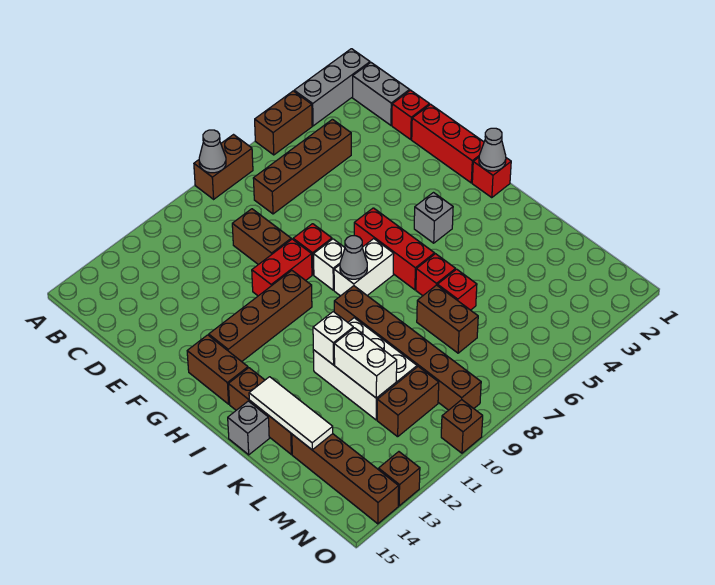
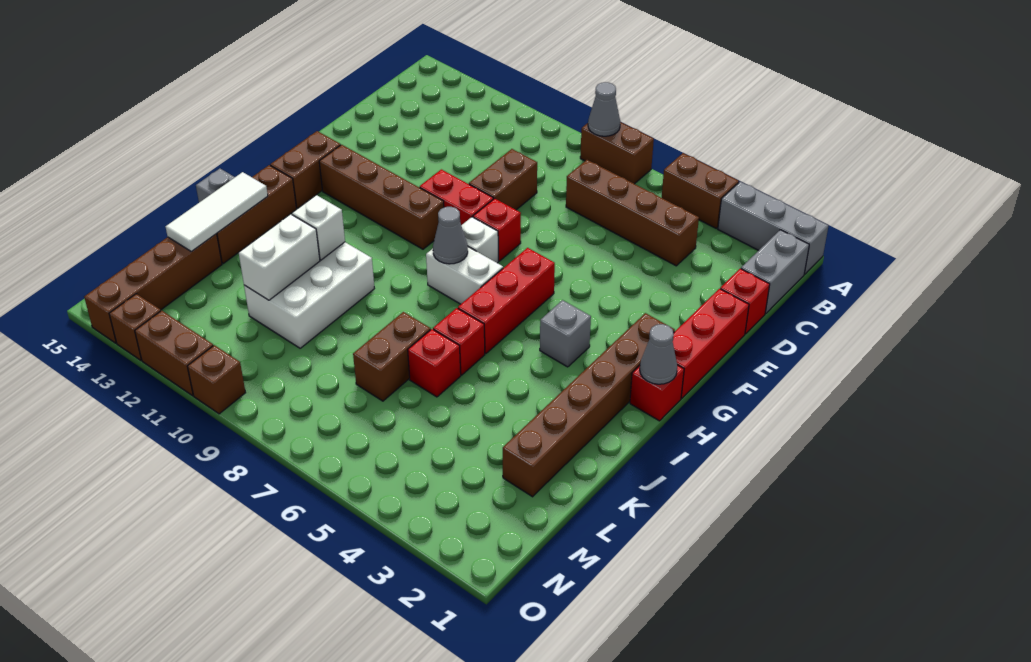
brown brick I9:N9 level 1 -> brown brick G2:L2 level 1
brown brick M10:M11 level 1 -> brown brick O11:O12 level 1

